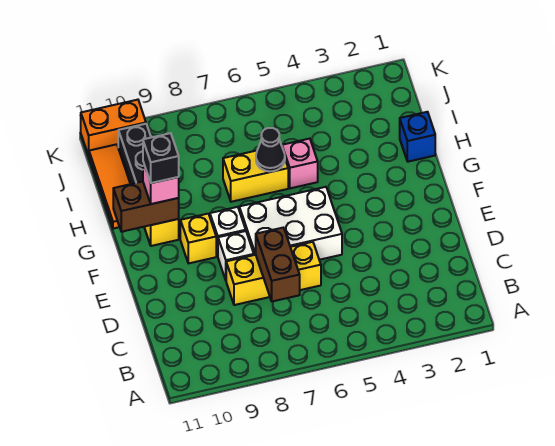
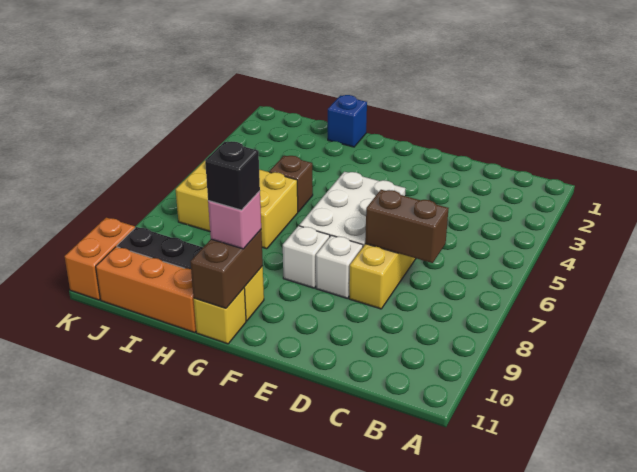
yellow brick F9 level 1 -> yellow brick G11 level 1
pink brick H5 level 1 -> brown brick H5 level 1
yellow brick H6:H7 level 1 -> yellow brick H6:J7 level 1
black cone H6 level 2 -> none
orange tile H11:J11 level 1 -> orange brick H11:J11 level 1

